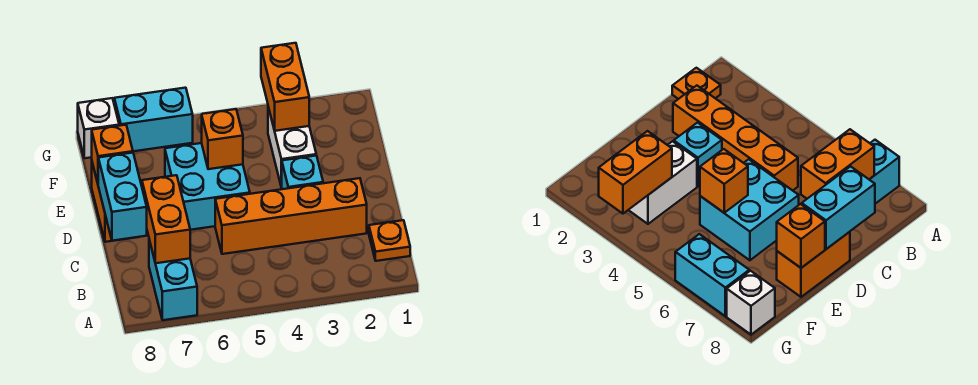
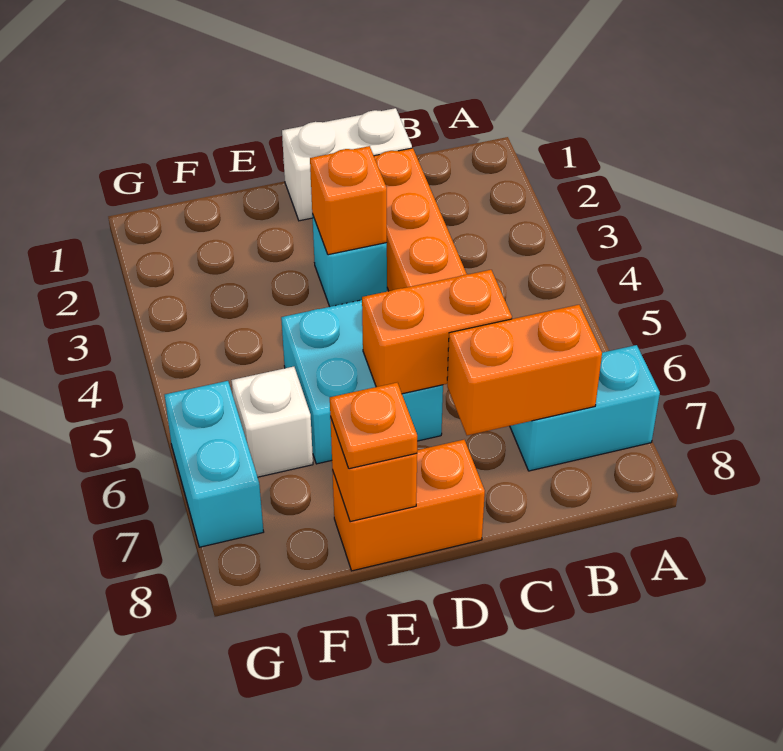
orange plate B1 level 1 -> orange plate E8 level 3
cyan brick C8:D8 level 2 -> none
white brick E3:F3 level 1 -> white brick C1:D1 level 1
orange brick E5 level 2 -> orange brick D3 level 2
orange brick F3:G3 level 2 -> orange brick C6:D6 level 2
white brick G8 level 1 -> white brick F6 level 1

